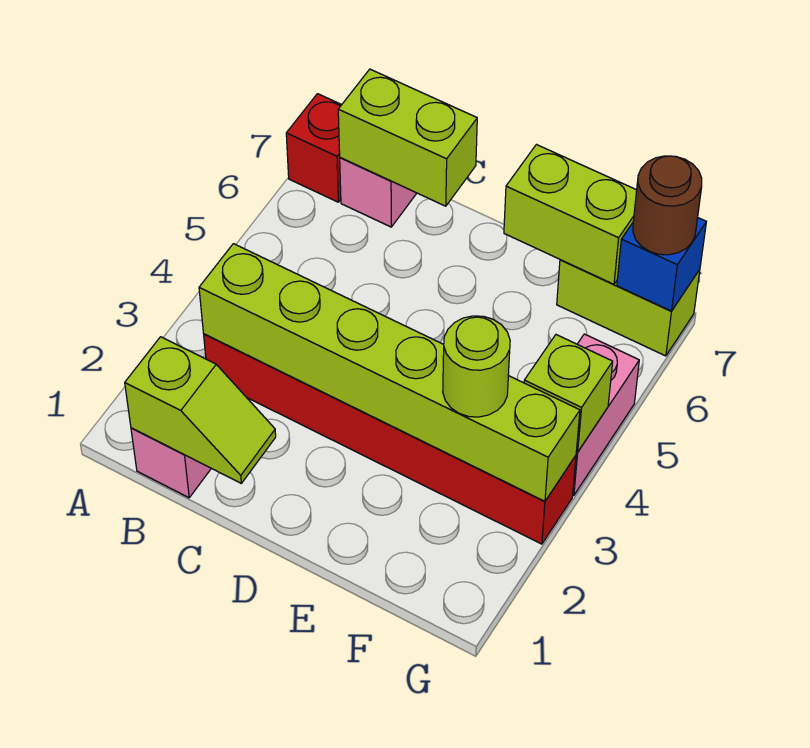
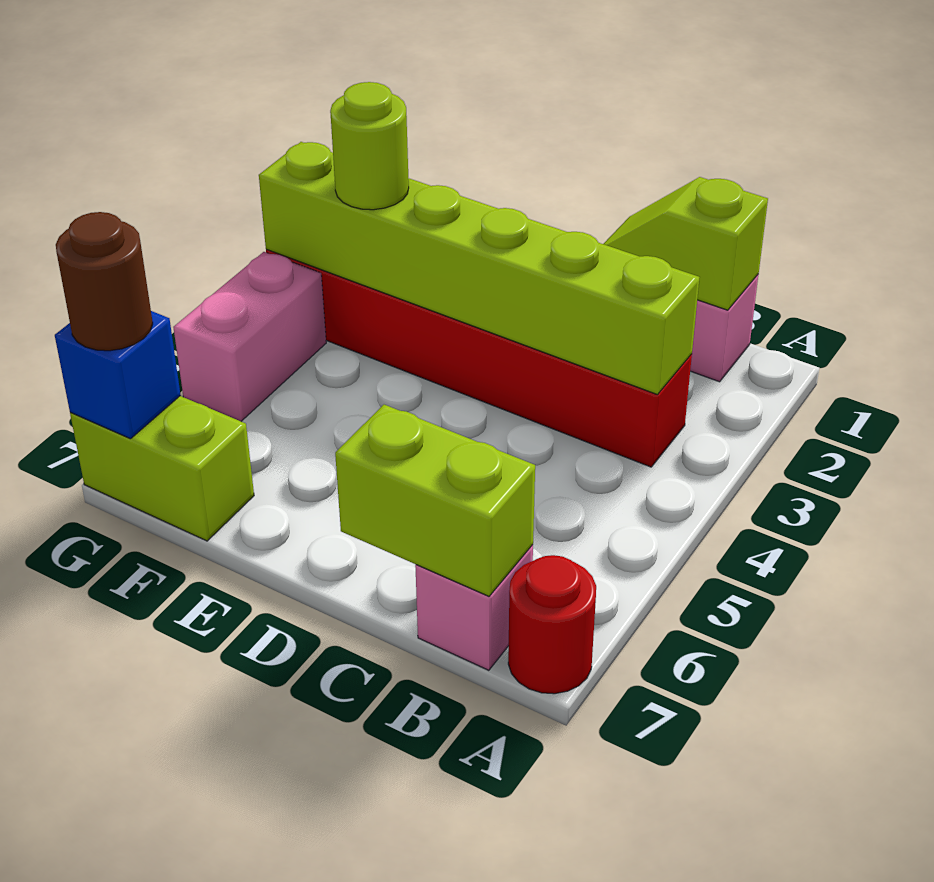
red brick A7 level 1 -> red round brick A7 level 1
lime brick E7:F7 level 2 -> none
lime brick G4 level 2 -> none

